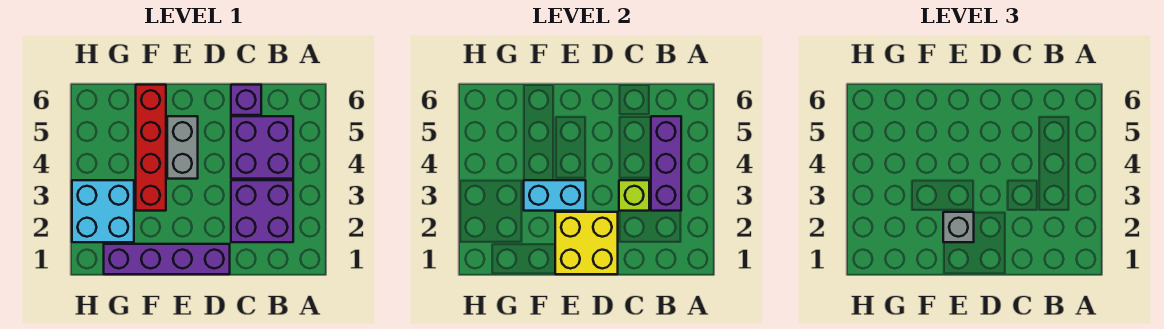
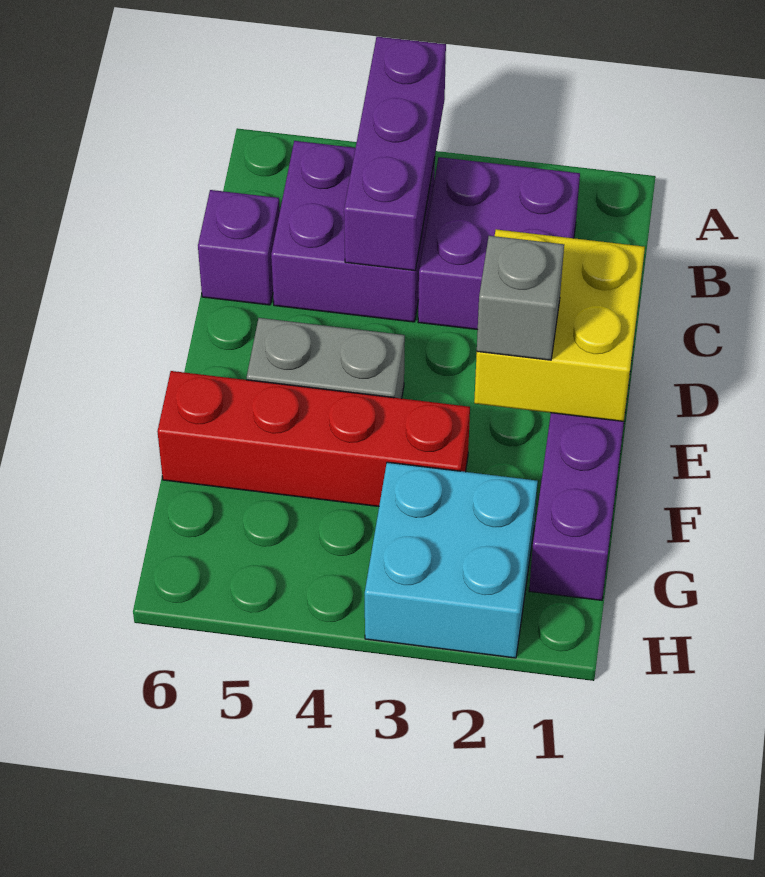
purple brick B3:B5 level 2 -> purple brick A4:C4 level 2
lime brick C3 level 2 -> none
cyan brick E3:F3 level 2 -> none

